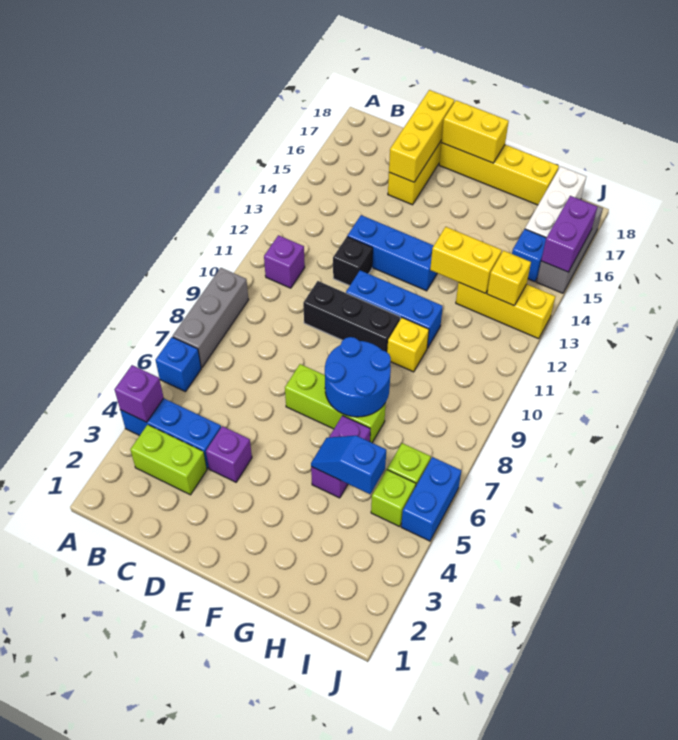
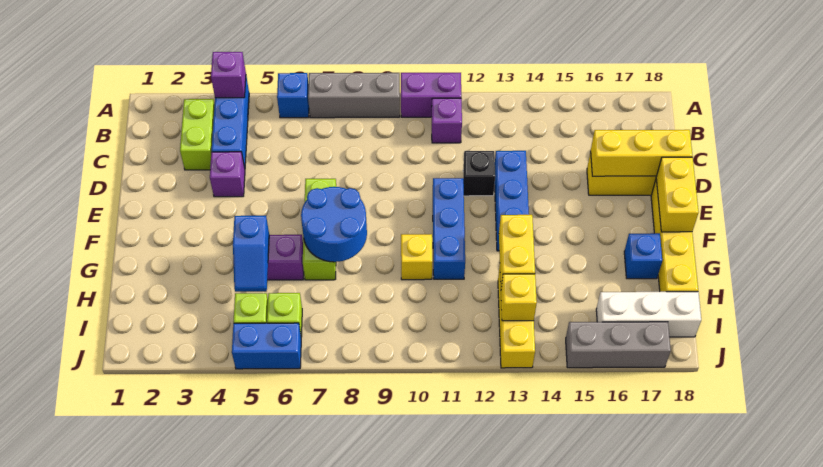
black brick D10:F10 level 1 -> none
blue slope G5:H5 level 2 top H -> blue slope G5:H5 level 2 top G
blue brick I15 level 1 -> blue brick G17 level 1
purple brick J15:J16 level 2 -> purple brick A10:A11 level 1

